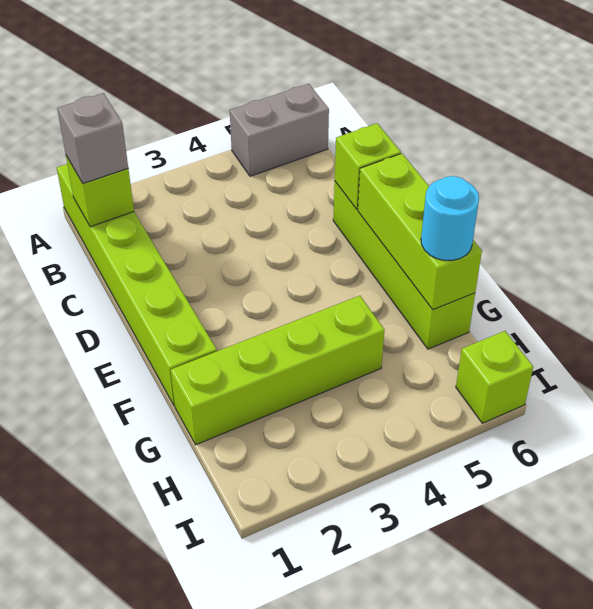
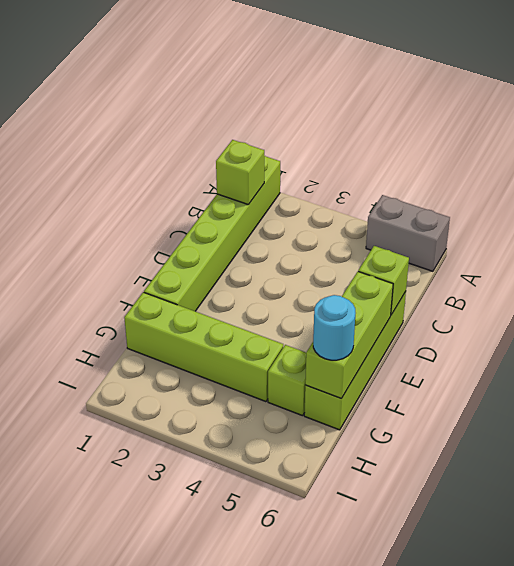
grey brick B1 level 3 -> none
lime brick I6 level 1 -> lime brick G5 level 1

